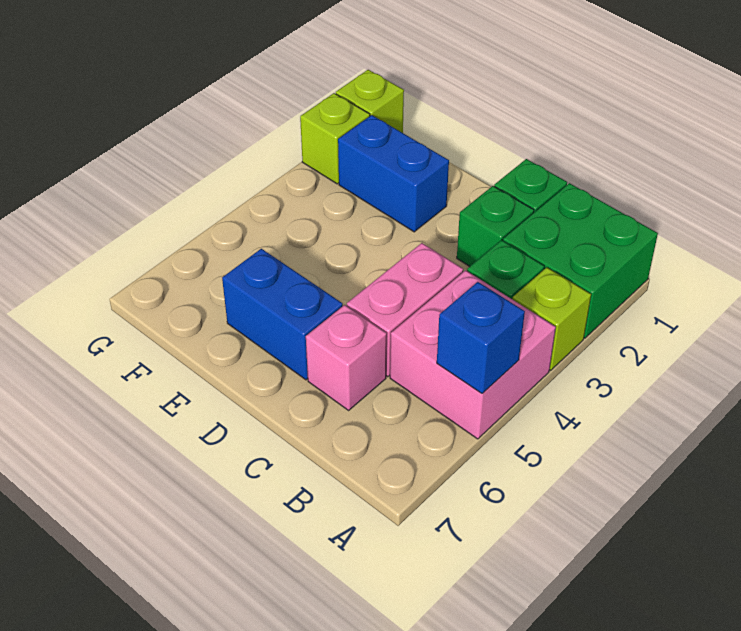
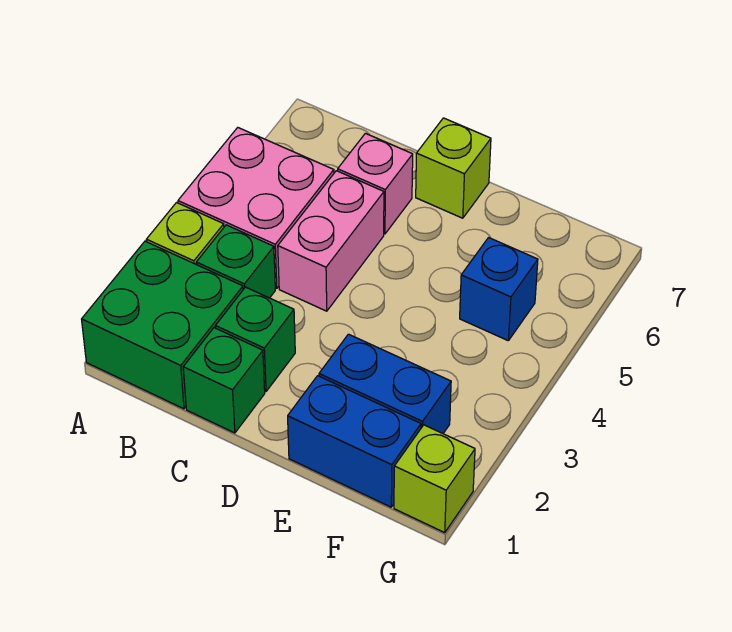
blue brick A5 level 2 -> blue brick F5 level 1
blue brick D6:E6 level 1 -> blue brick E1:F1 level 1
lime brick G2 level 1 -> lime brick D7 level 1

